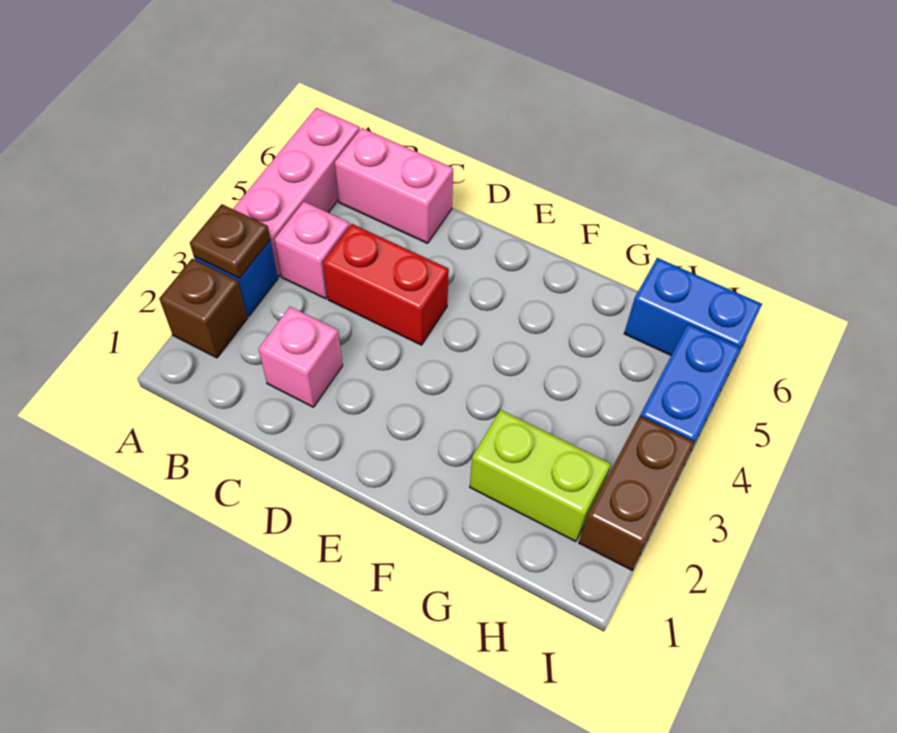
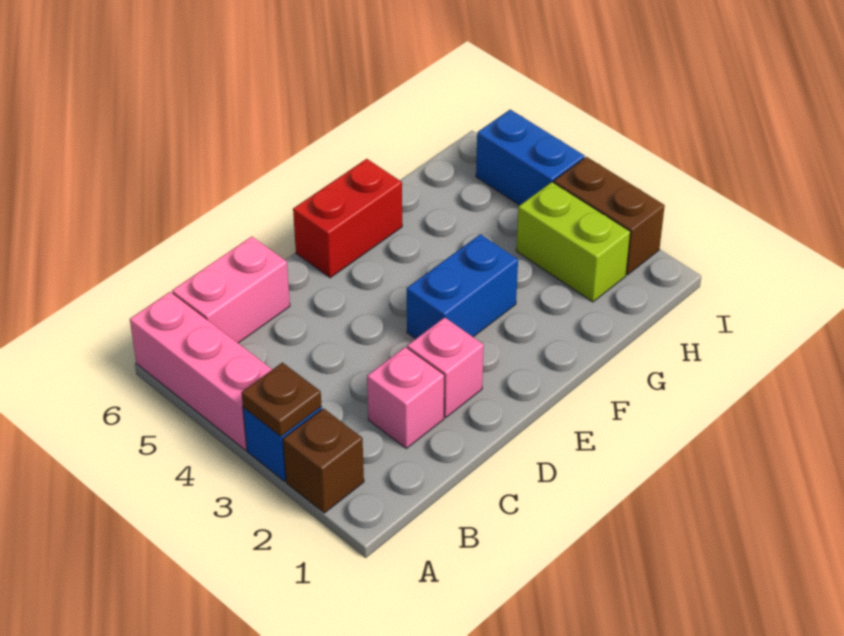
pink brick B4 level 1 -> pink brick D2 level 1
red brick C4:D4 level 1 -> red brick E6:F6 level 1
lime brick G2:H2 level 1 -> lime brick H2:H3 level 1
blue brick H6:I6 level 1 -> blue brick E3:F3 level 1

